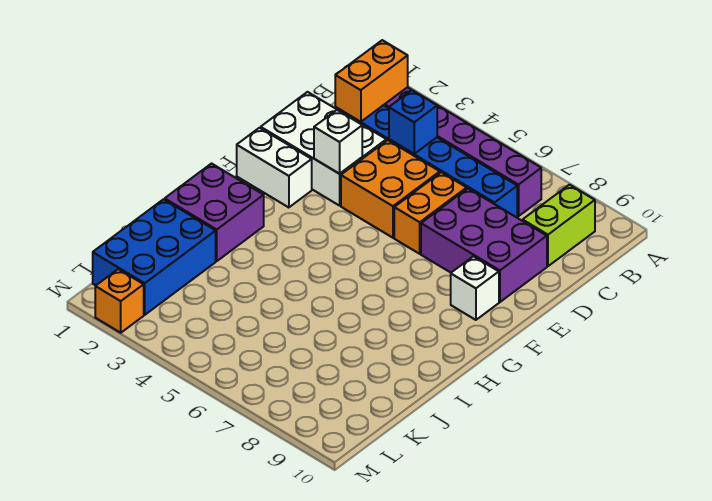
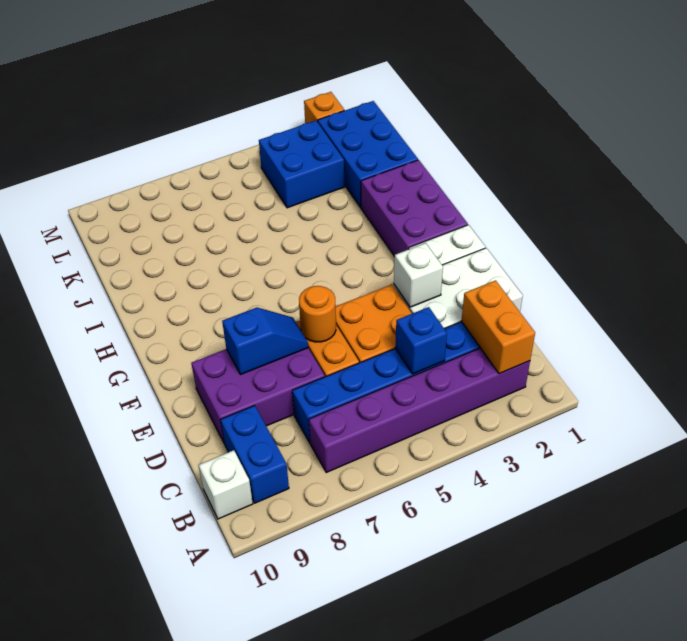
lime brick B9:C9 level 1 -> blue brick B9:C9 level 1
none -> orange round brick E6 level 2
none -> blue slope E7:E8 level 2 top 8
white brick F9 level 1 -> white brick B10 level 1
purple brick H1:I2 level 1 -> purple brick G1:I2 level 1
none -> blue brick K3:L4 level 1

